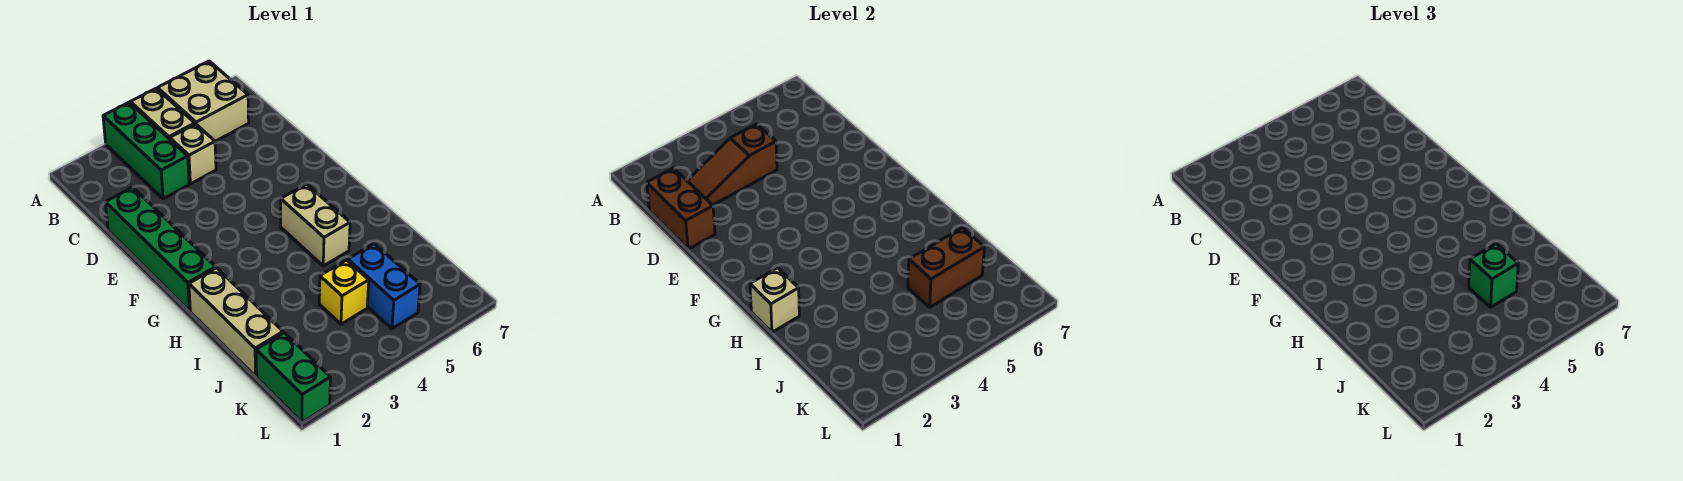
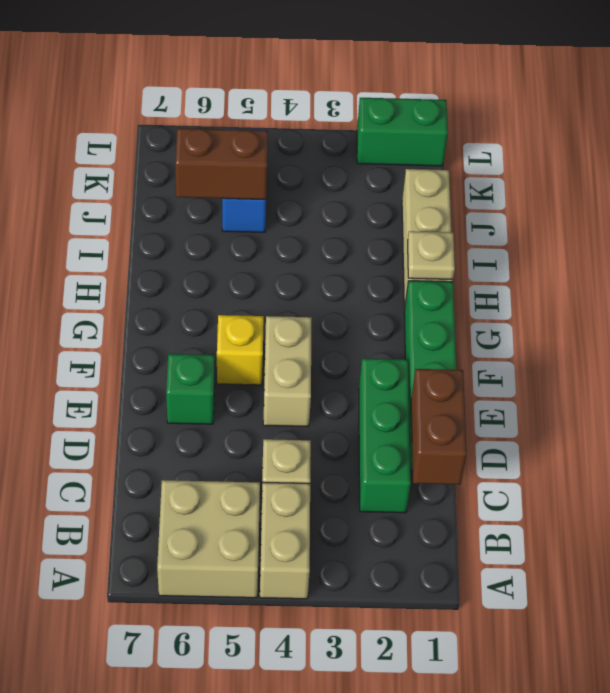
green brick A3:C3 level 1 -> green brick C2:E2 level 1
brown slope C2:C4 level 2 top 4 -> none
tan brick G5:H5 level 1 -> tan brick E4:F4 level 1
tan brick H1 level 2 -> tan plate H1 level 2
yellow brick J4 level 1 -> yellow brick F5 level 1
green brick J5 level 3 -> green brick E6 level 1
green brick K1:L1 level 1 -> green brick L1:L2 level 1

